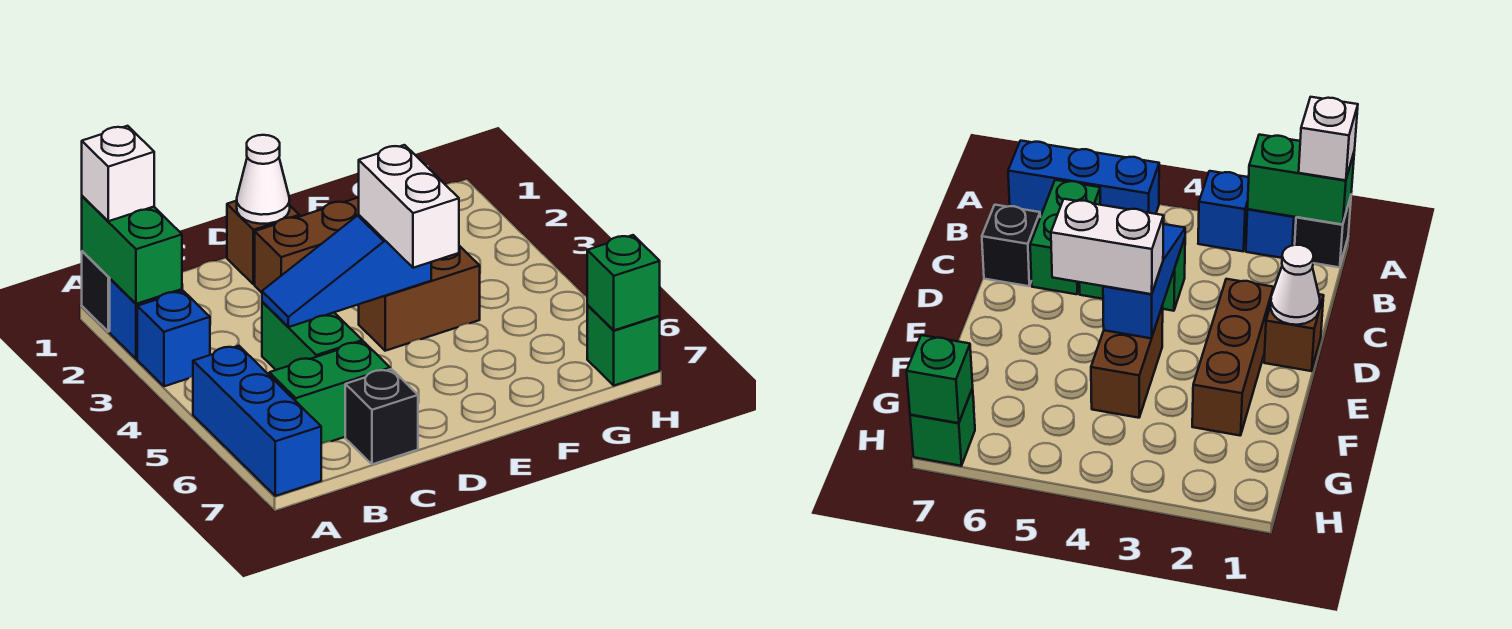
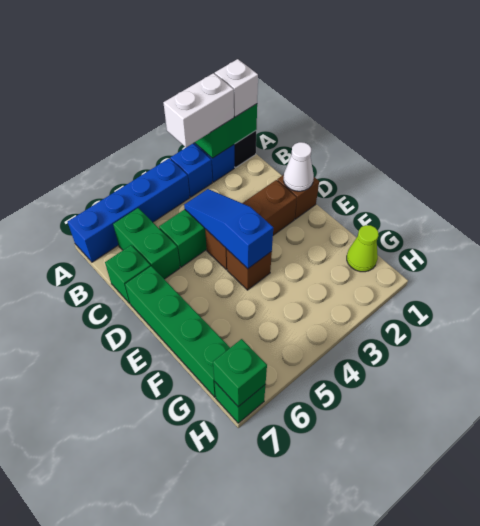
blue brick A5:A7 level 1 -> blue brick A4:A7 level 1
black brick C7 level 1 -> green brick C7 level 1
brown brick D2:F2 level 1 -> brown brick D2:D4 level 1
none -> green brick D7:G7 level 1
brown brick E4:F4 level 1 -> brown brick E4 level 1
white brick E4:E5 level 3 -> white brick A2:A3 level 3
none -> lime cone G1 level 1

